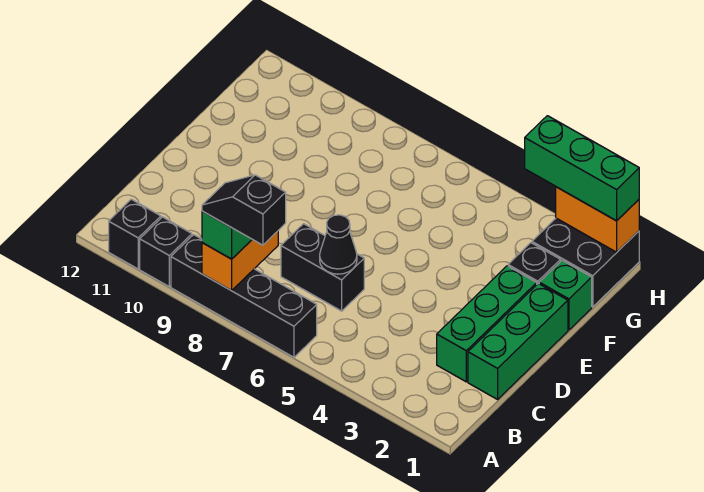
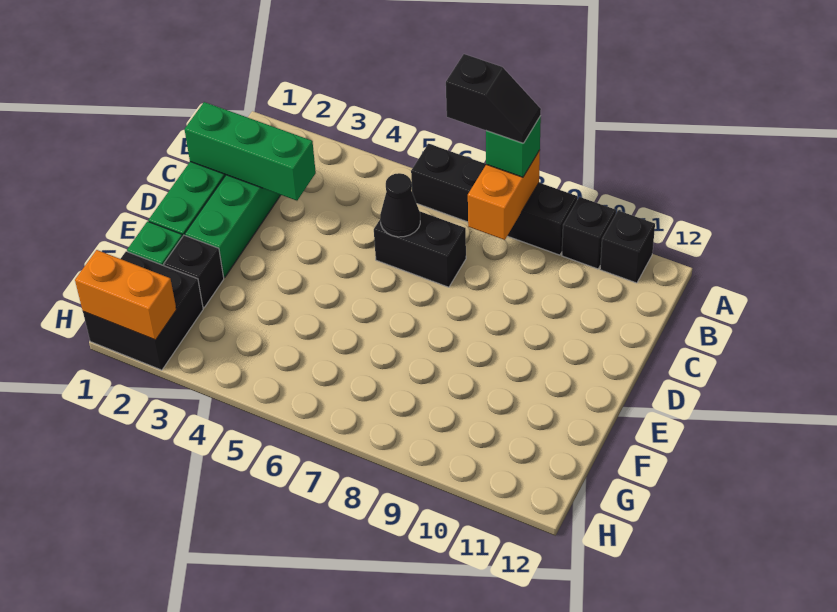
green brick H1:H3 level 3 -> green brick C1:C3 level 2

